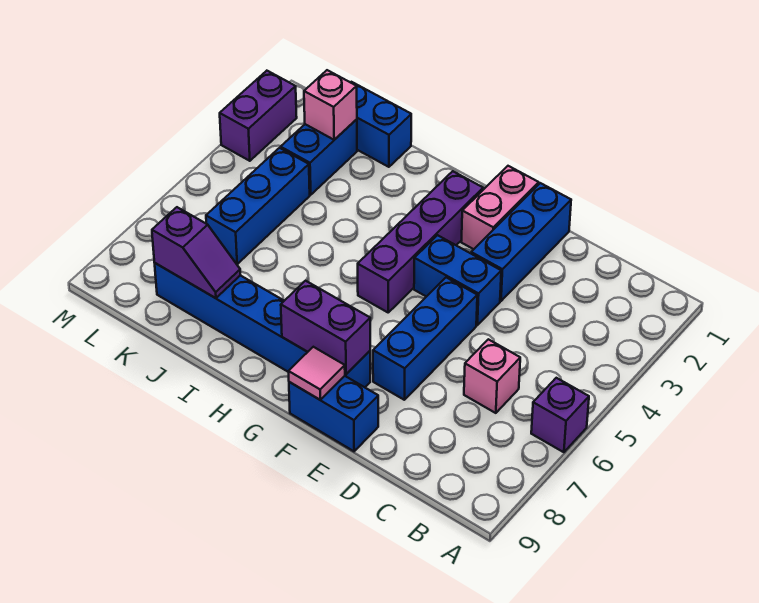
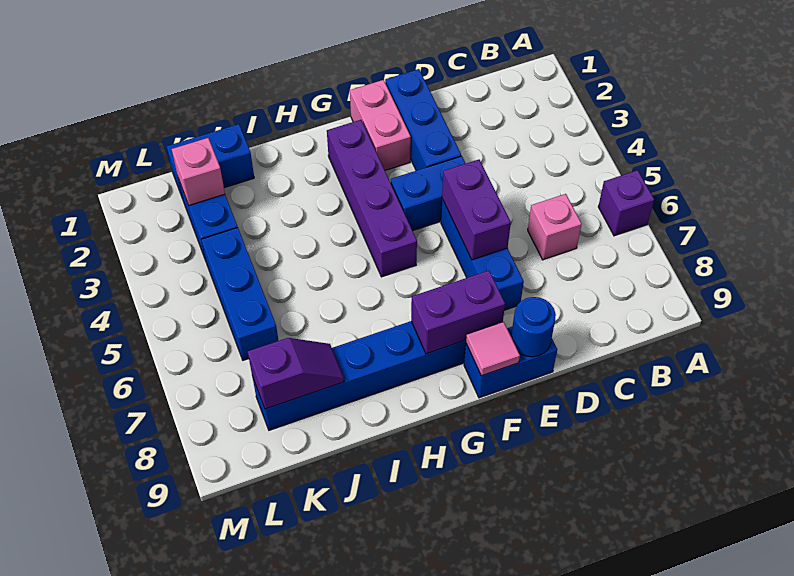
none -> blue round brick E9 level 2
purple brick M2:M3 level 1 -> purple brick E5:E6 level 2

